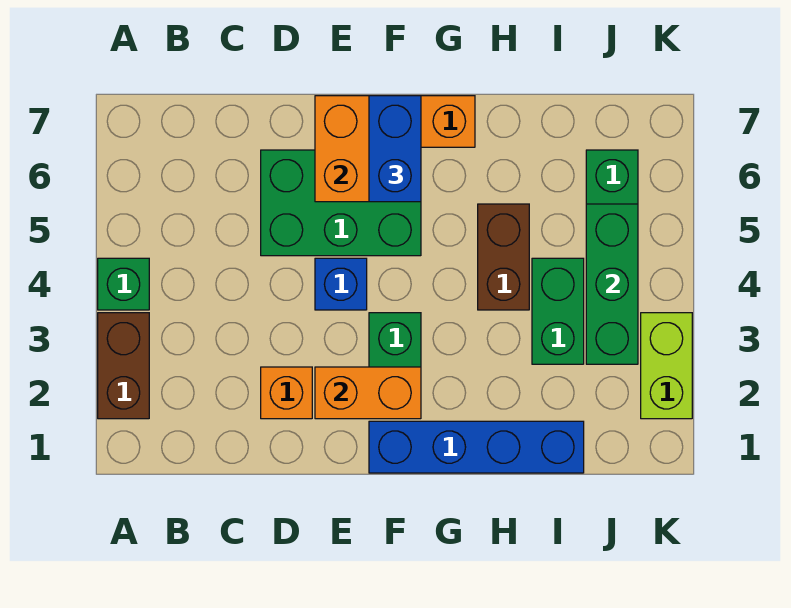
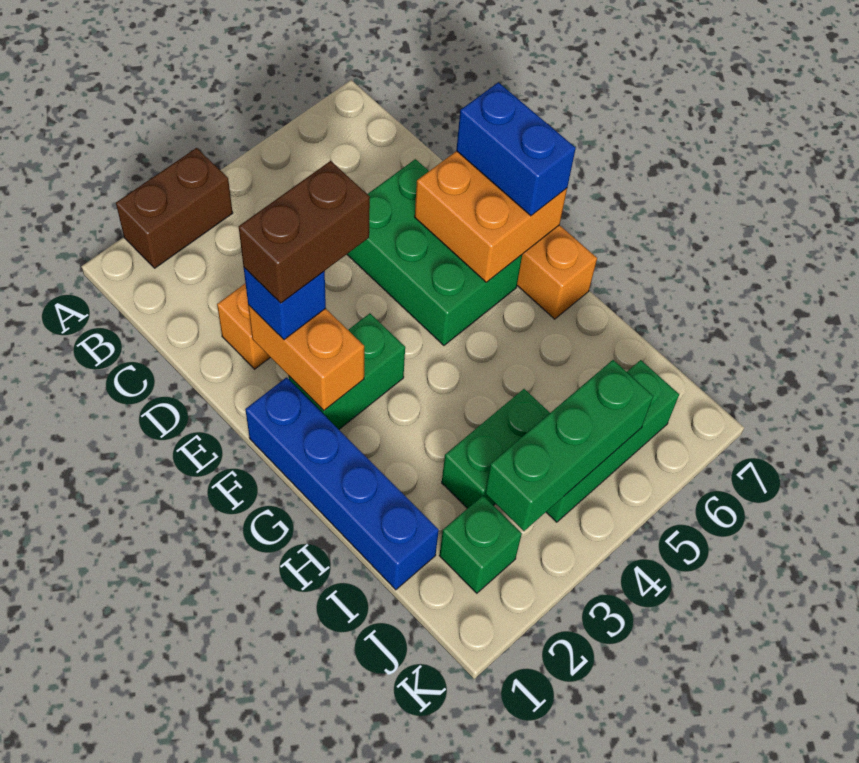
green brick A4 level 1 -> green brick J2 level 1
blue brick E4 level 1 -> blue brick E2 level 3
blue brick F6:F7 level 3 -> blue brick E7:F7 level 3
brown brick H4:H5 level 1 -> brown brick E2:E3 level 4
lime brick K2:K3 level 1 -> none

